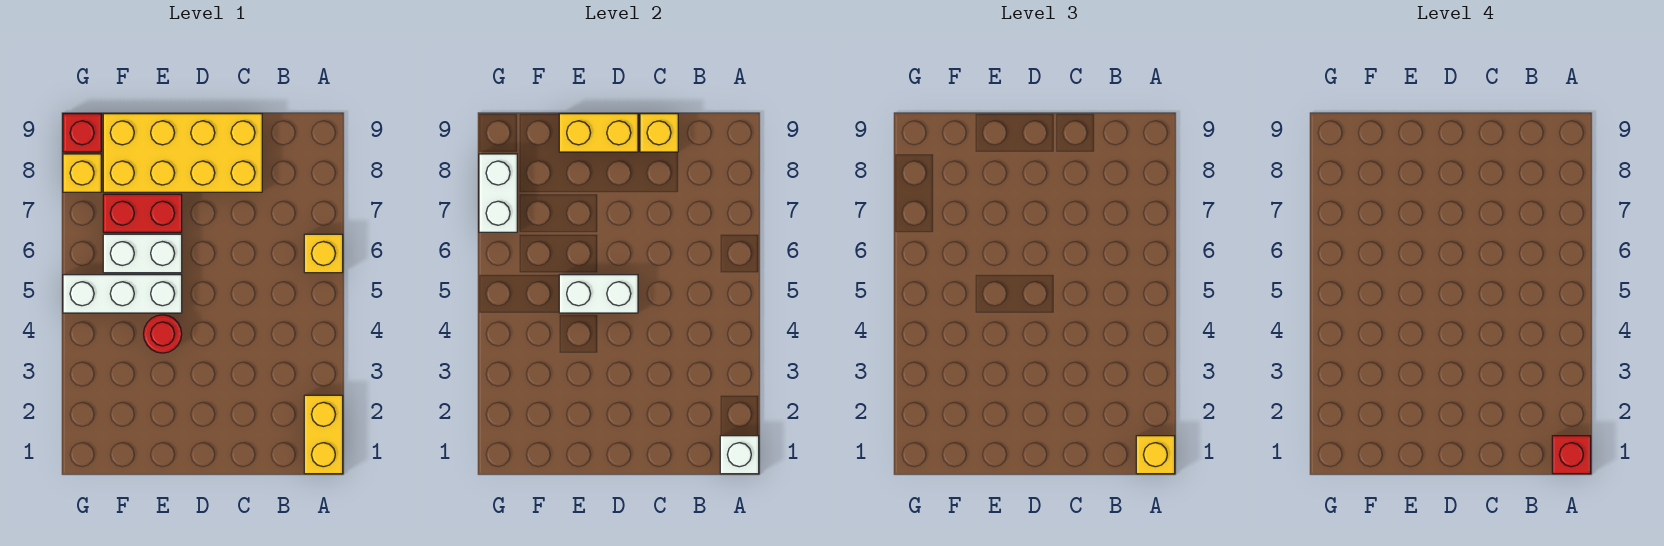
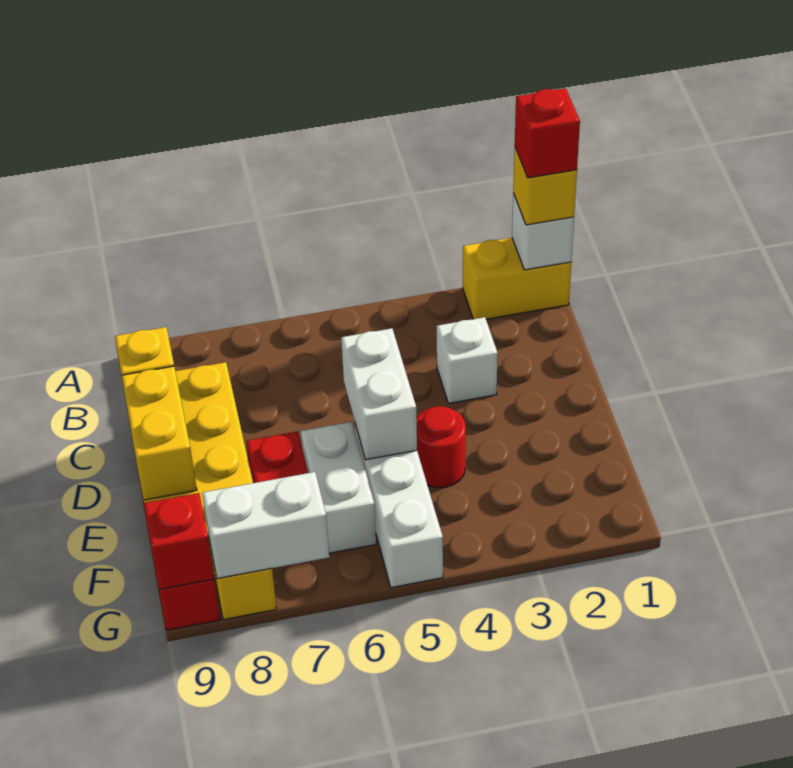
yellow brick A6 level 1 -> none
none -> white brick C3 level 1
none -> red brick G9 level 2

